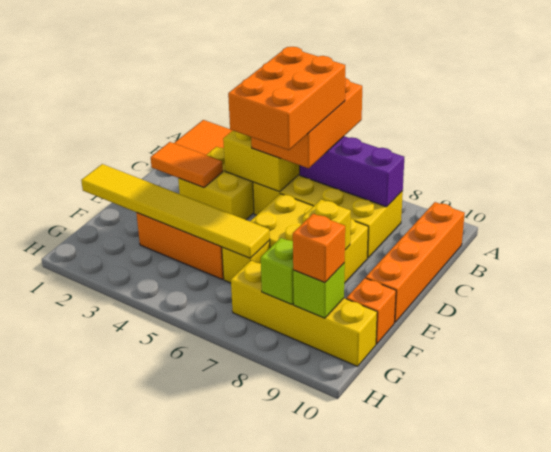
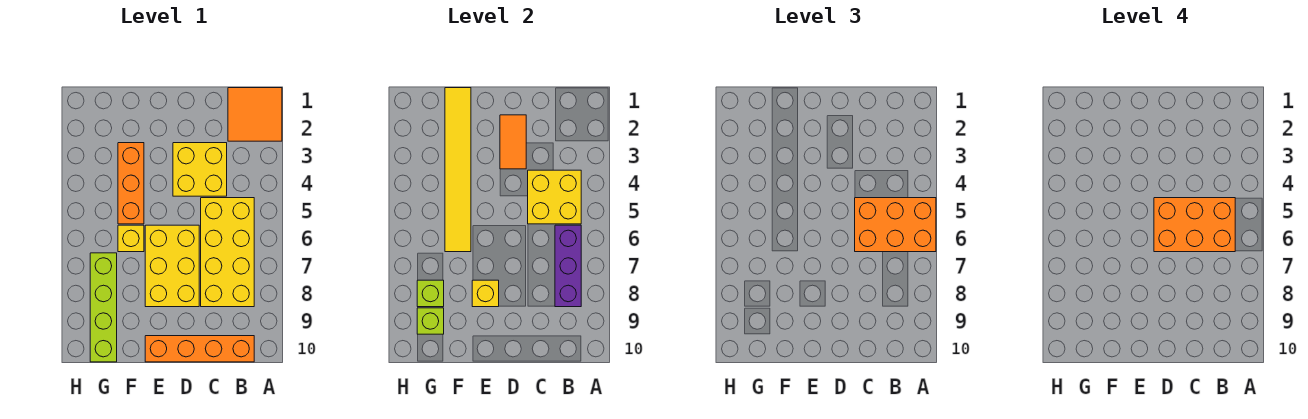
orange brick F10 level 1 -> none
yellow brick G7:G10 level 1 -> lime brick G7:G10 level 1
orange brick G9 level 3 -> none

